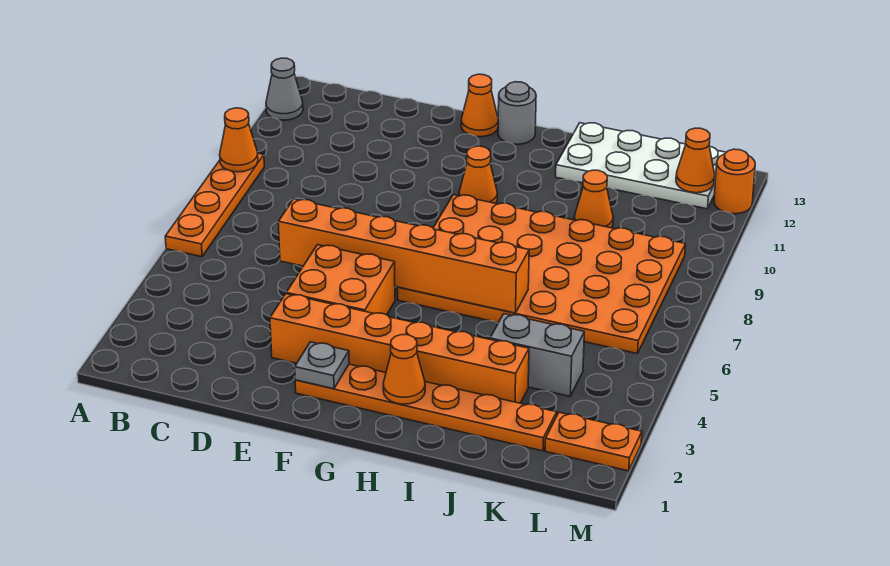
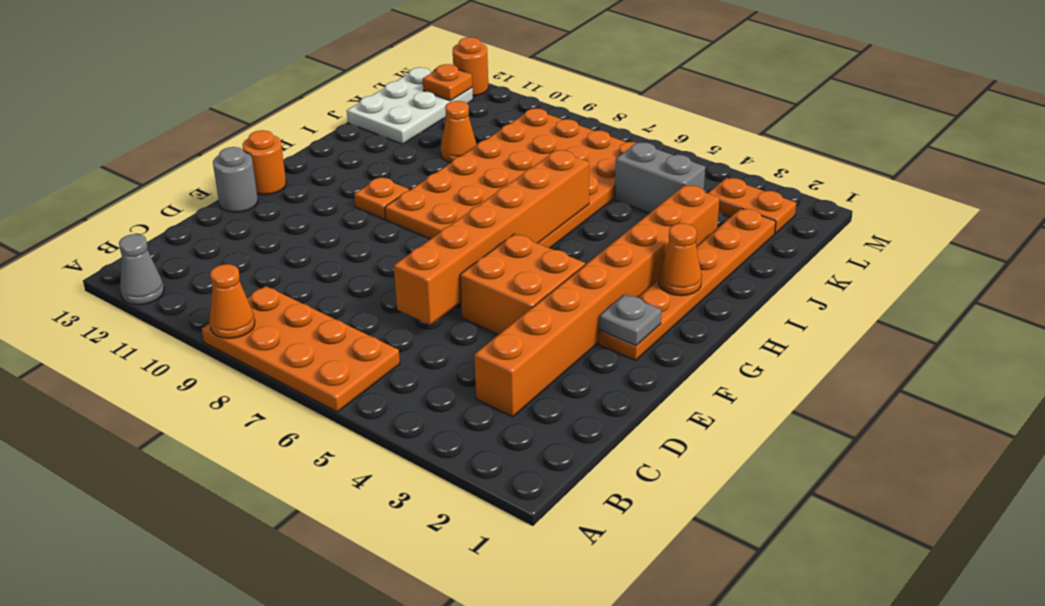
orange plate A6:A9 level 1 -> orange plate A6:B9 level 1
orange brick E3:J3 level 1 -> orange brick C3:J3 level 1
orange cone F13 level 1 -> orange round brick F13 level 1
orange cone G10 level 1 -> orange plate G10 level 1
grey round brick G13 level 1 -> grey round brick E13 level 1
white plate I12:L13 level 1 -> white plate J12:L13 level 1
grey brick J4:K4 level 1 -> grey brick K4:K5 level 1
orange plate L2:M2 level 1 -> orange plate L2:L3 level 1
orange cone L12 level 2 -> orange plate L12 level 2

